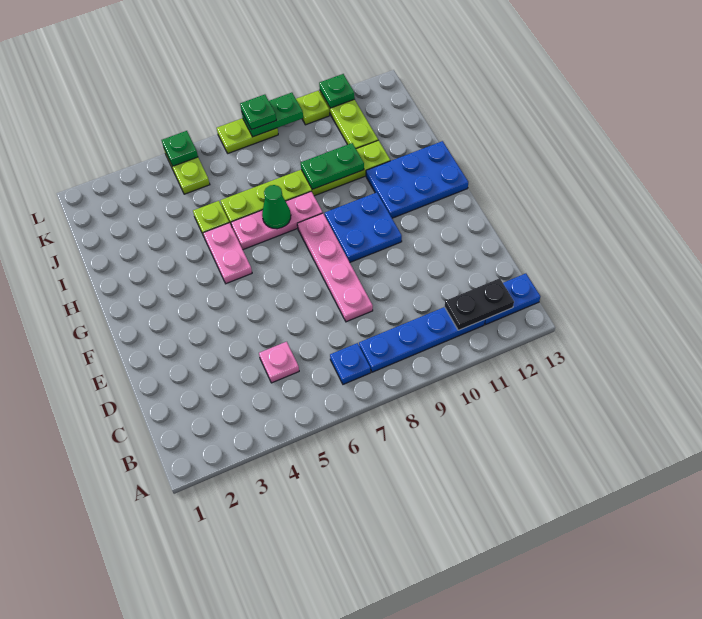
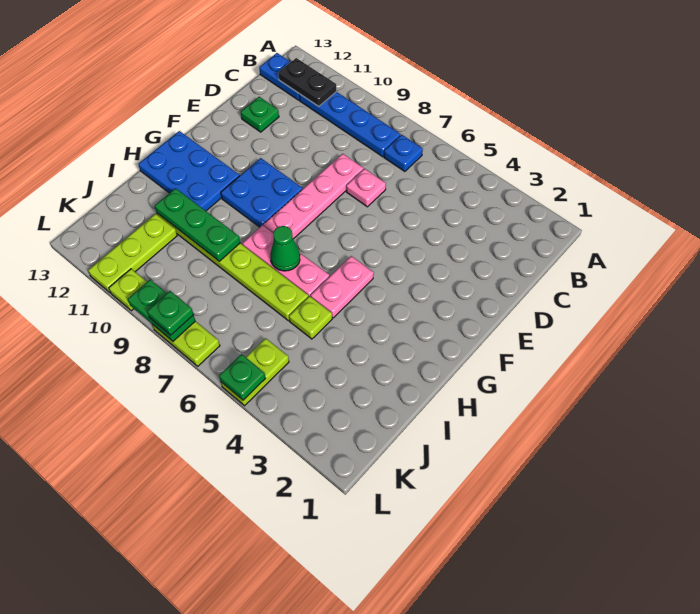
pink plate C5 level 1 -> pink plate D7 level 1
green plate I9:I10 level 2 -> green plate I9:I11 level 2
green plate L11 level 2 -> green plate D12 level 1

